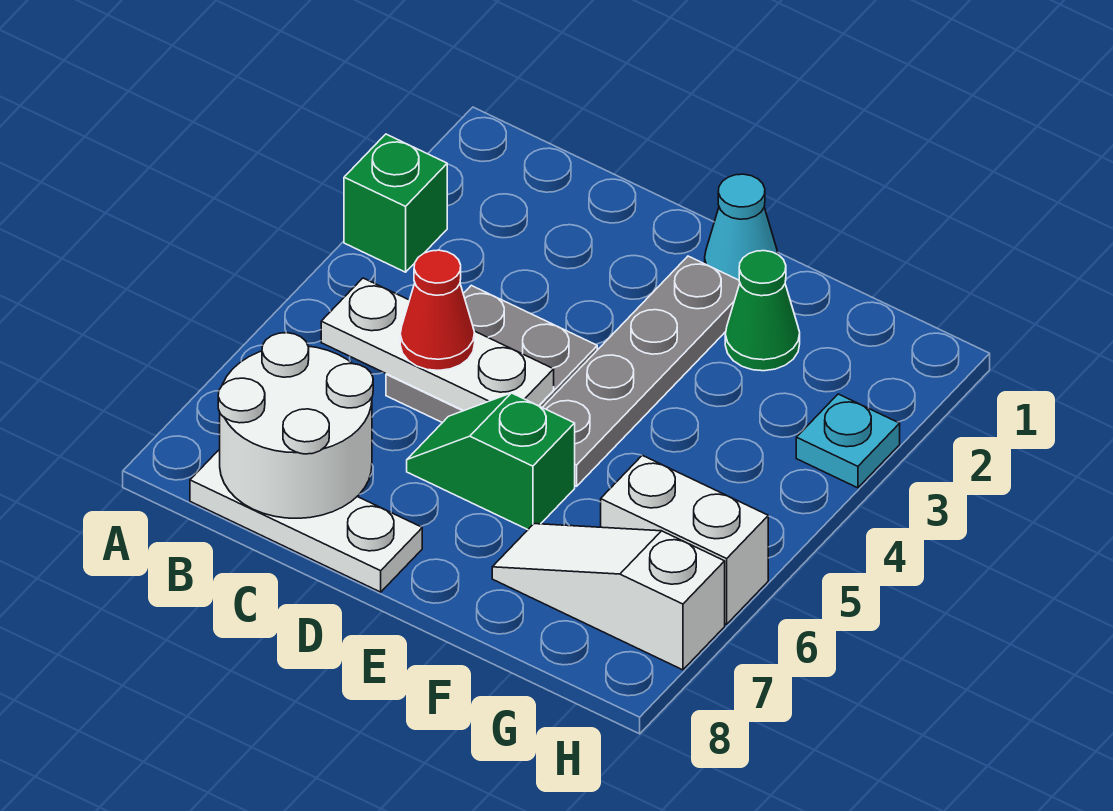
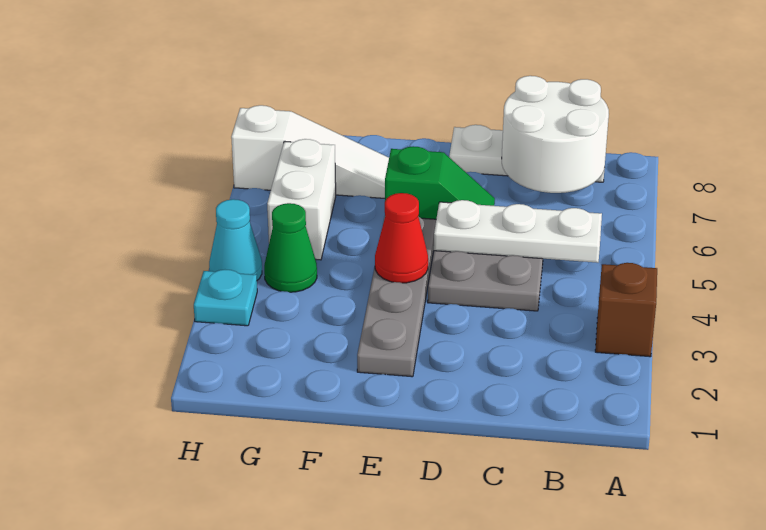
green brick A3 level 1 -> brown brick A3 level 1
red cone C5 level 3 -> red cone E4 level 2
cyan cone E1 level 1 -> cyan cone H4 level 1
green cone F2 level 1 -> green cone G4 level 1
white brick G6:H6 level 1 -> white brick G5:G6 level 1

